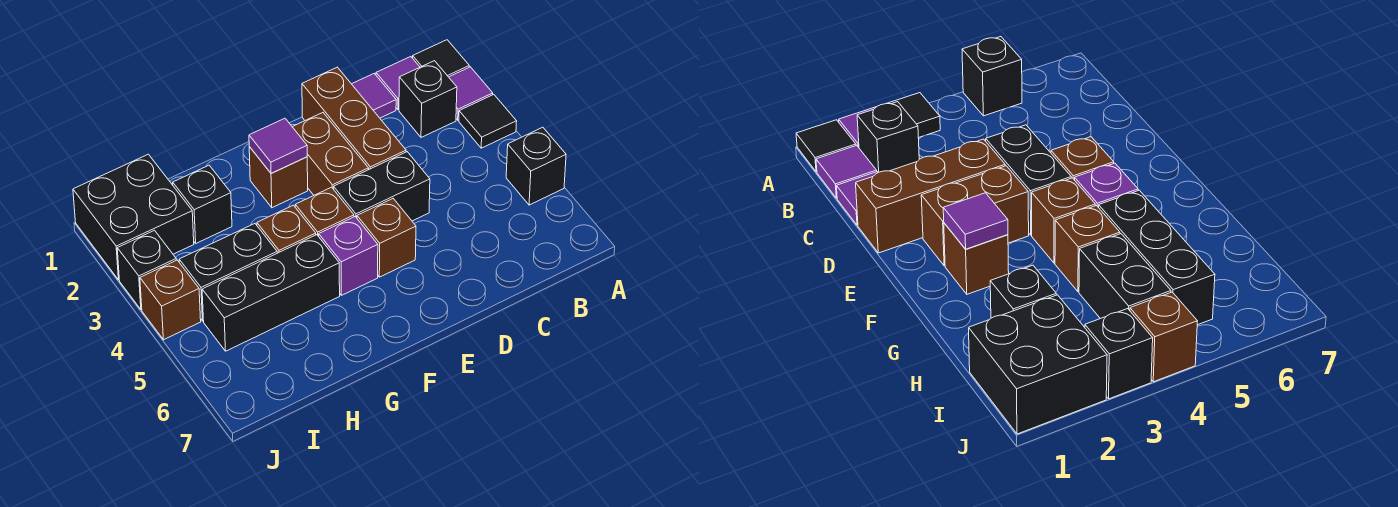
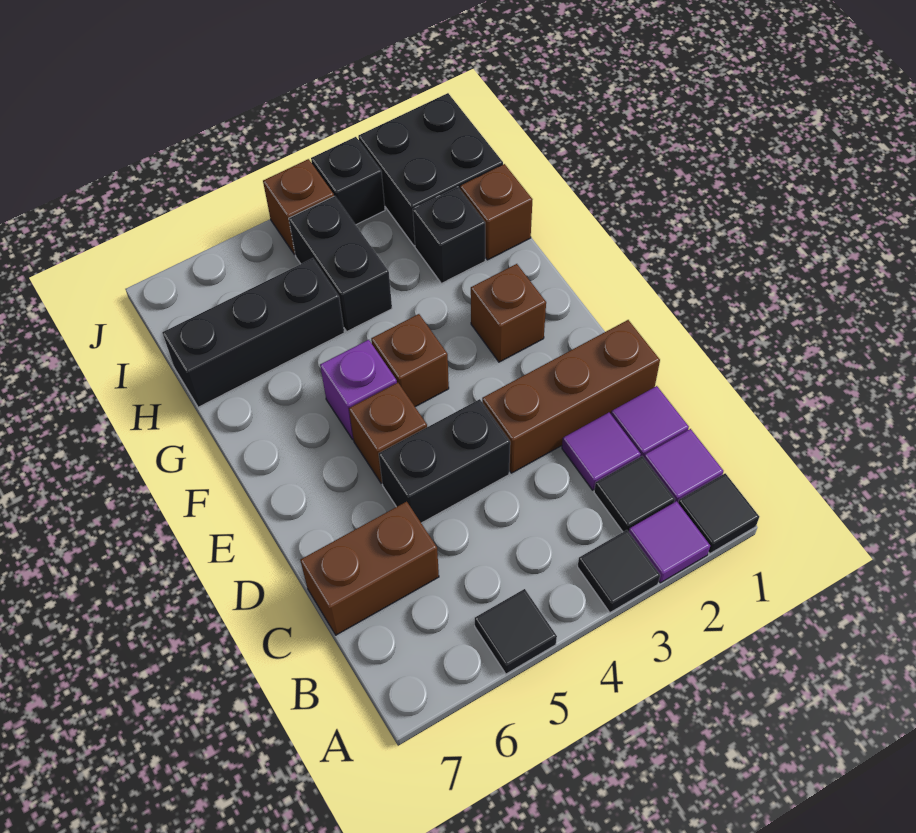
black brick A5 level 1 -> black tile A5 level 1
black brick B2 level 1 -> black tile B2 level 1
black brick D4:E4 level 1 -> black brick D4:D5 level 1
brown brick E2:E3 level 1 -> brown brick C6:C7 level 1
purple tile F2 level 2 -> purple tile C2 level 1
brown brick G4 level 1 -> brown brick H1 level 1
black brick G5:I5 level 1 -> black brick H5:H7 level 1

